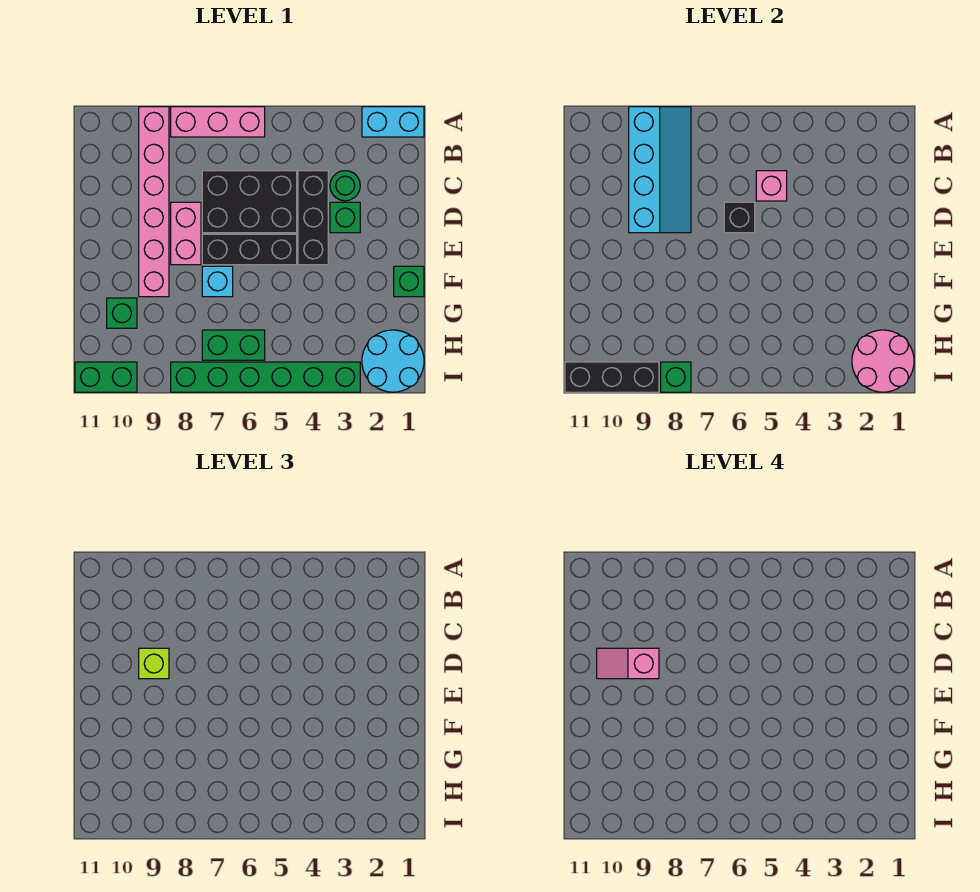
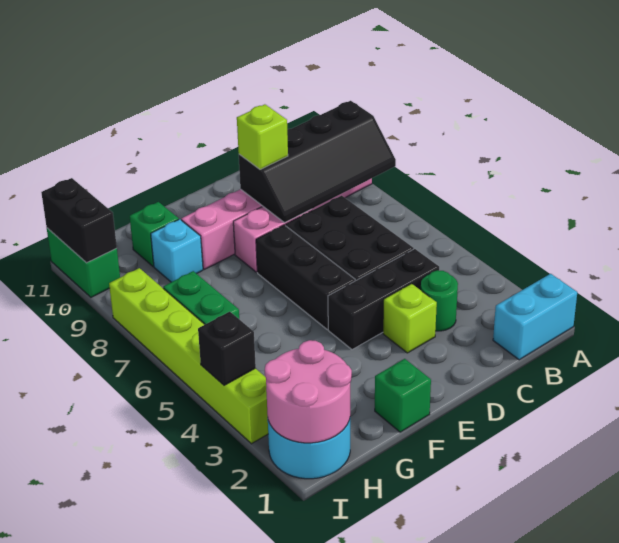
cyan brick A1:A2 level 1 -> cyan brick A1:B1 level 1
pink brick A6:A8 level 1 -> none
cyan slope A8:D9 level 2 top 9 -> black slope A8:D9 level 2 top 9
pink brick C5 level 2 -> none
green brick D3 level 1 -> lime brick D3 level 1
black brick D6 level 2 -> black brick I4 level 2
pink slope D9:D10 level 4 top 9 -> none
cyan brick F7 level 1 -> cyan brick G9 level 1
green brick I3:I8 level 1 -> lime brick I3:I8 level 1
green brick I8 level 2 -> none
black brick I9:I11 level 2 -> black brick I10:I11 level 2

